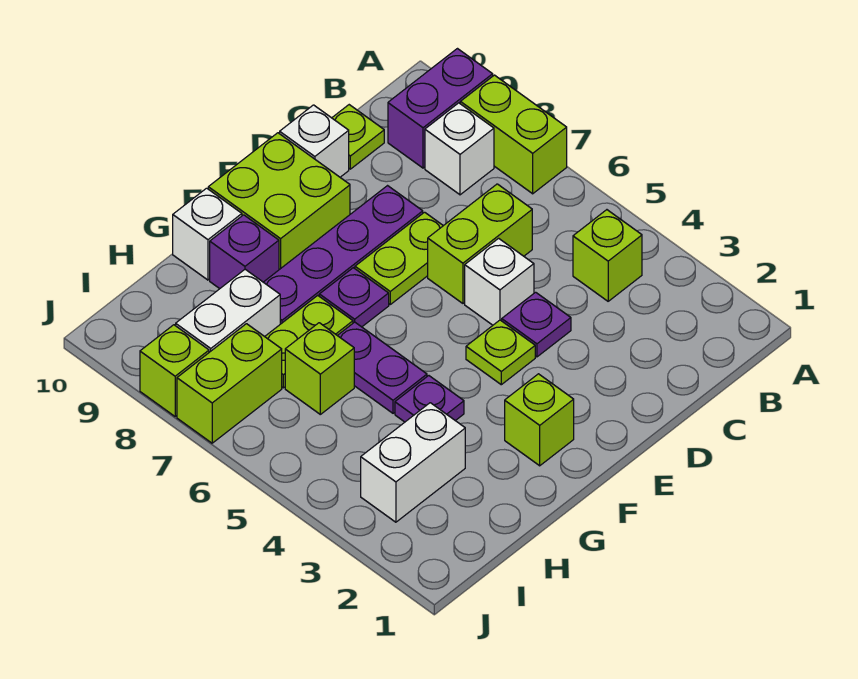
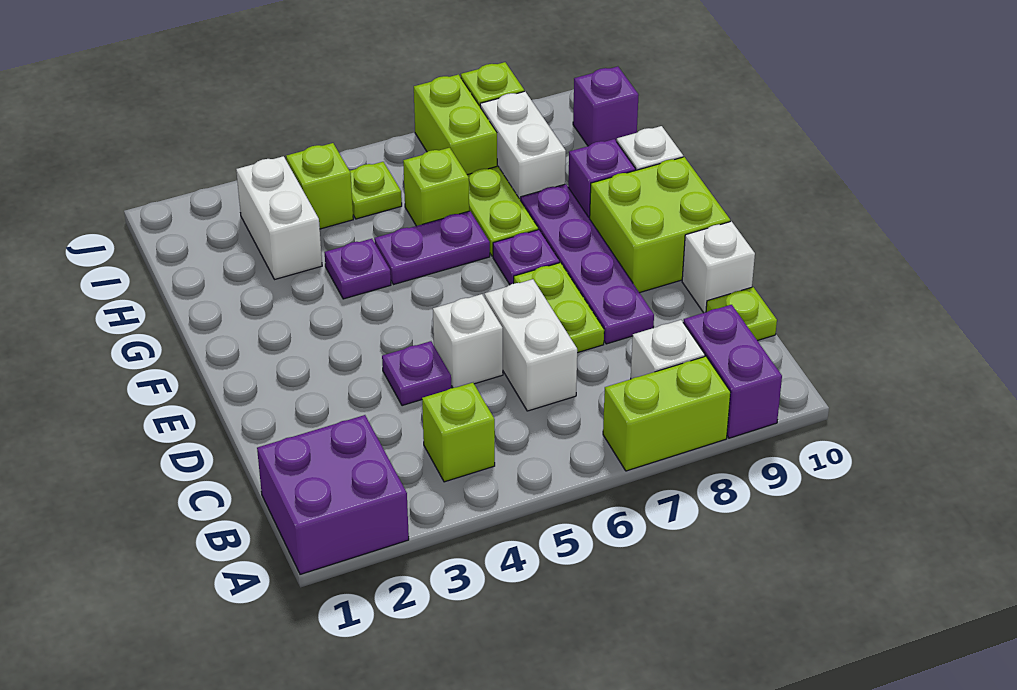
none -> purple brick A1:B2 level 1
lime brick C6:D6 level 1 -> white brick C6:D6 level 1
lime plate E4 level 1 -> lime plate I5 level 1
lime brick F2 level 1 -> lime brick I4 level 1
none -> purple brick I10 level 1

